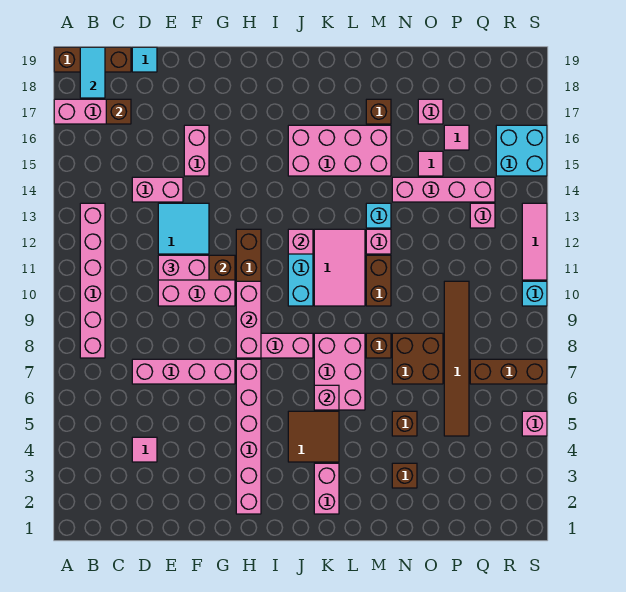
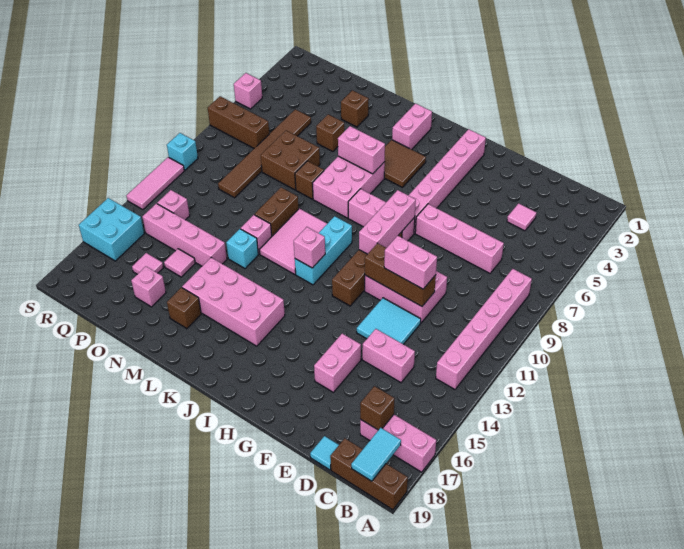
pink brick K6 level 2 -> pink brick K6:L6 level 2

